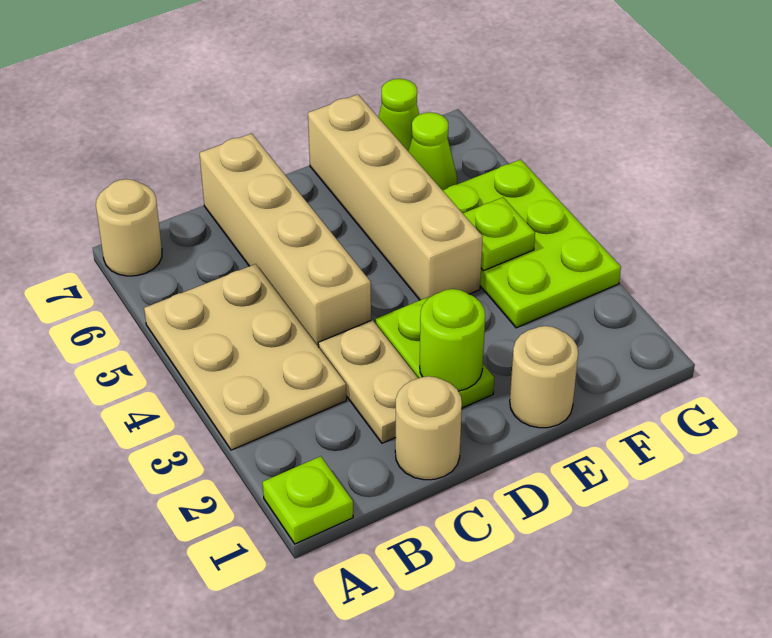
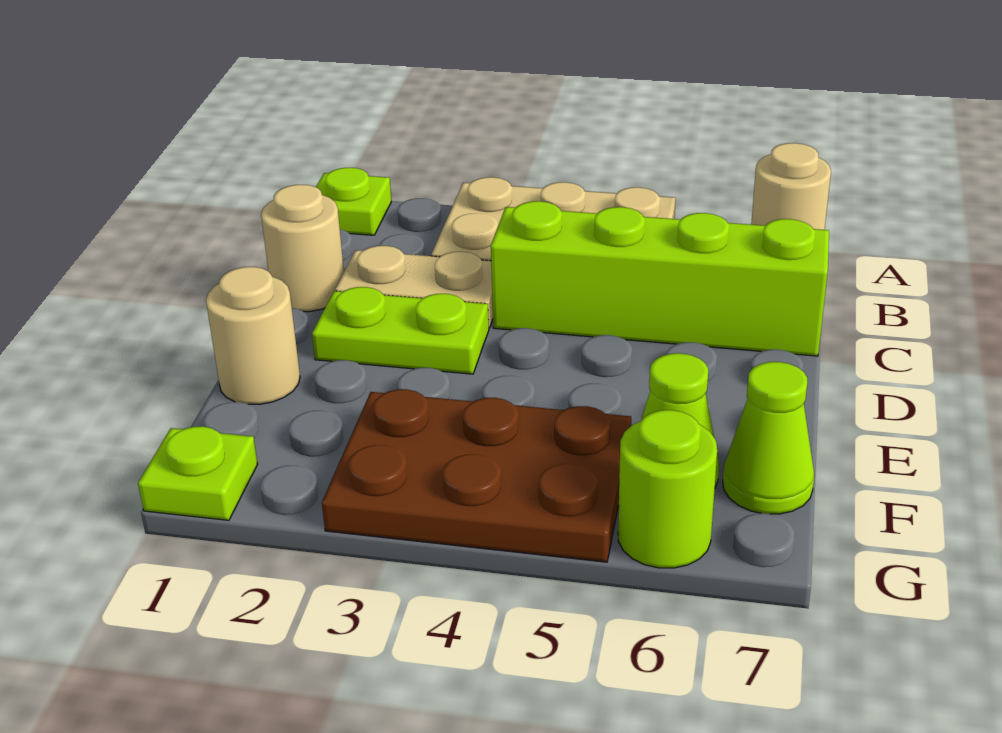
tan brick C4:C7 level 1 -> lime brick C4:C7 level 1
lime round brick D2 level 2 -> lime round brick G6 level 1
tan brick E4:E7 level 1 -> none
lime plate F3:G5 level 1 -> brown plate F3:G5 level 1
lime plate F4 level 2 -> lime plate G1 level 1

